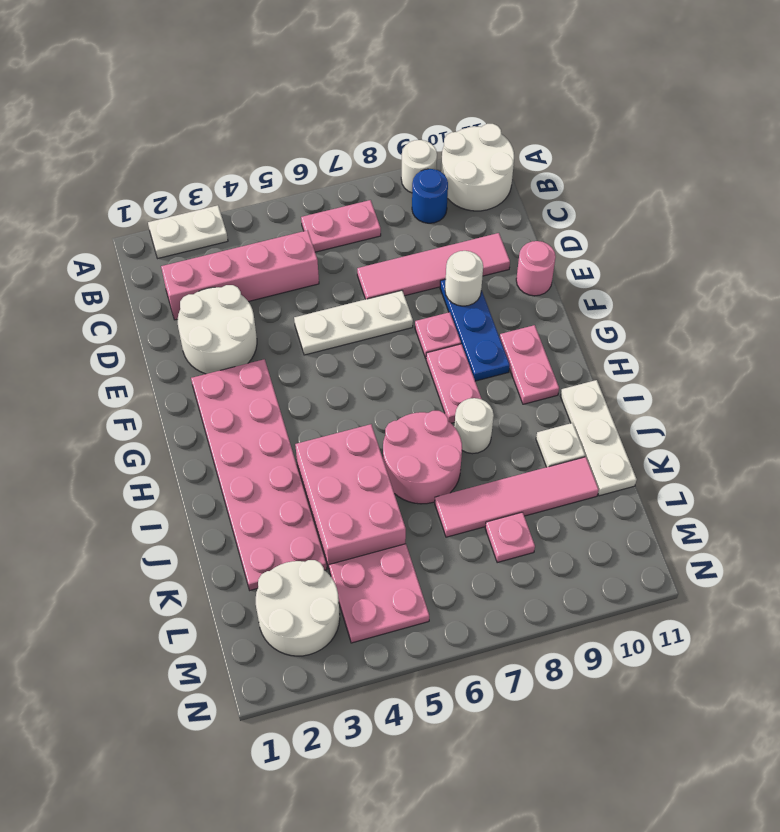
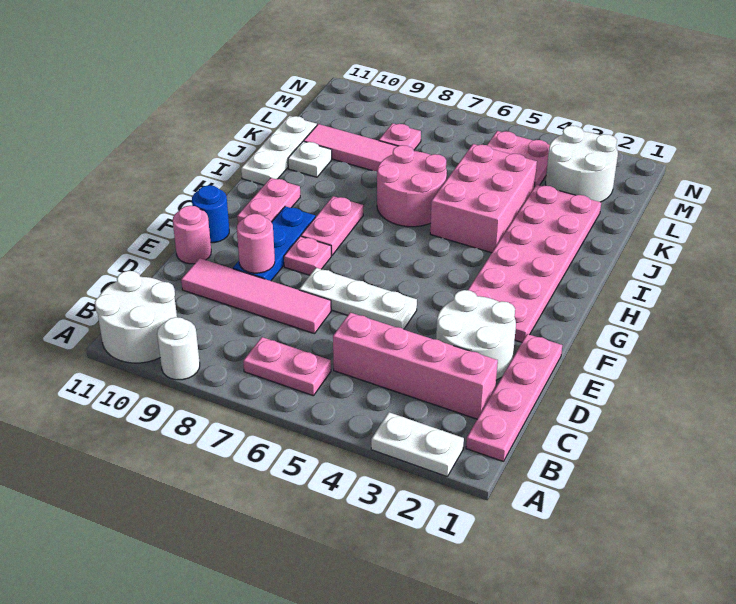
none -> pink plate B1:E1 level 1
blue round brick B9 level 1 -> blue round brick F11 level 1
white round brick E9 level 2 -> pink round brick E9 level 2
white round brick I8 level 1 -> none

